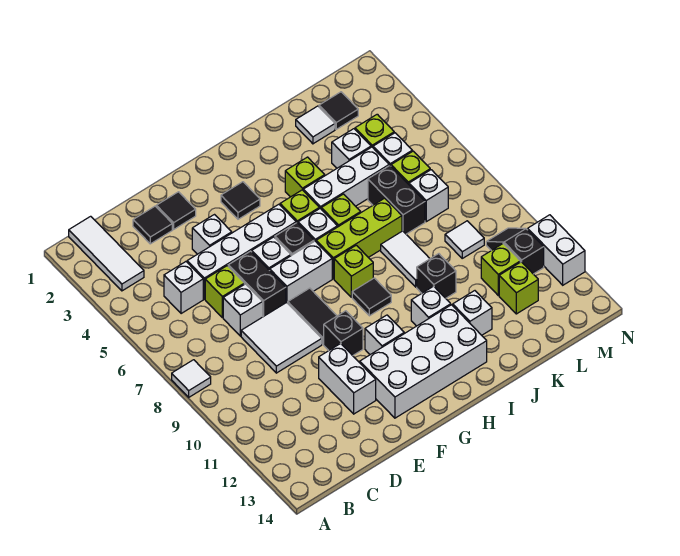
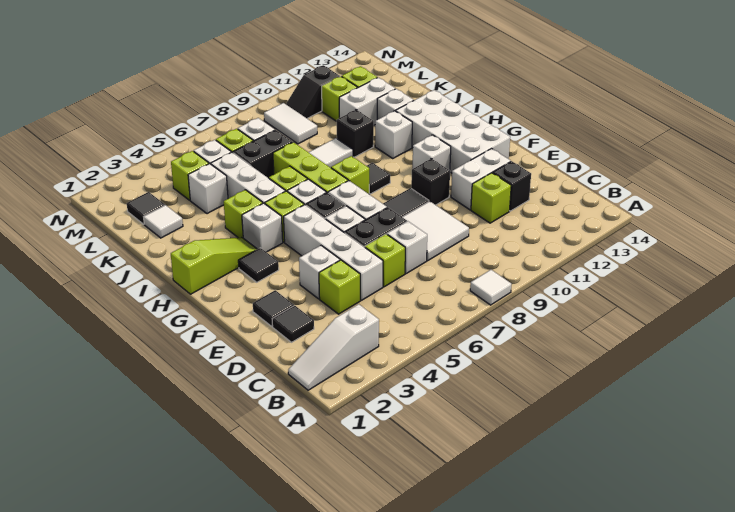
white tile B1:B3 level 1 -> white slope B1:B3 level 1 top 3
white brick C5 level 1 -> white brick H4 level 1
none -> lime brick D4 level 1
none -> lime brick D11 level 1
none -> black brick D12 level 1
none -> lime slope H1:H3 level 1 top 1
white tile L9 level 1 -> white tile L9:M9 level 1
white brick N11:N12 level 1 -> white brick K11:K12 level 1

